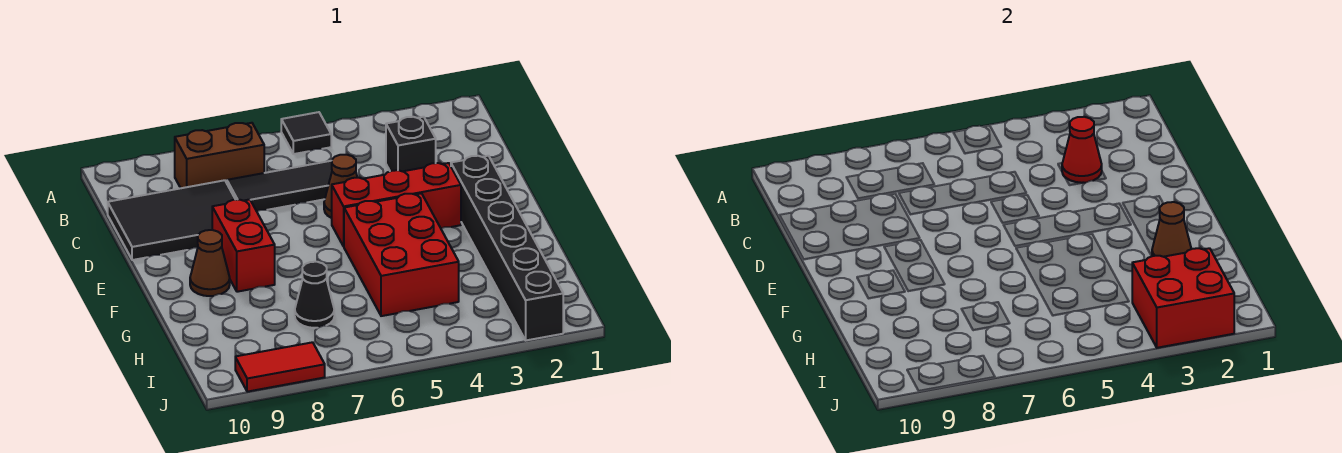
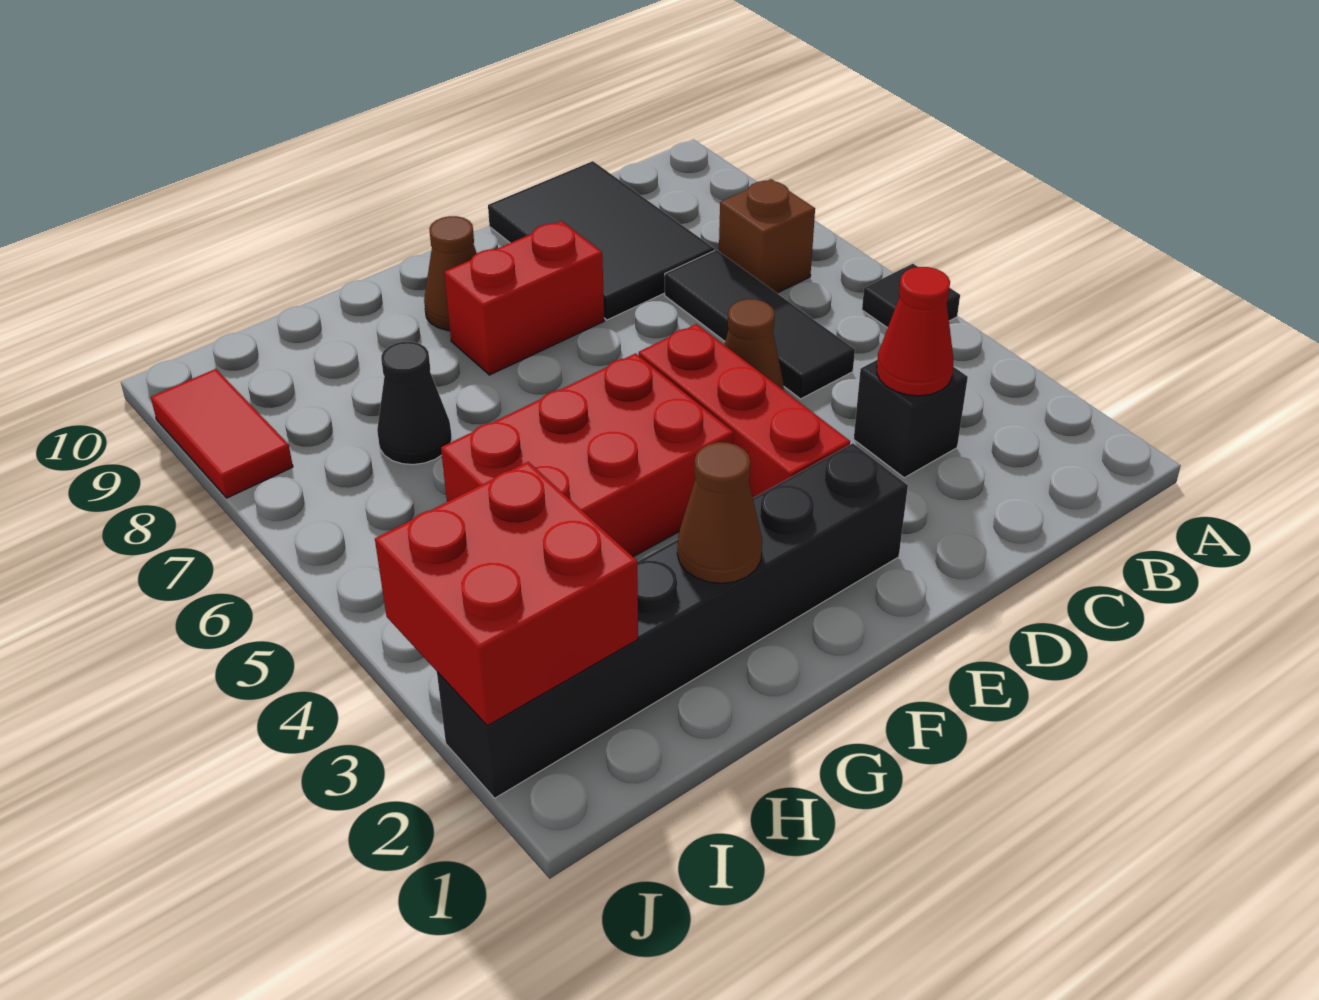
brown brick B7:B8 level 1 -> brown brick B7 level 1

